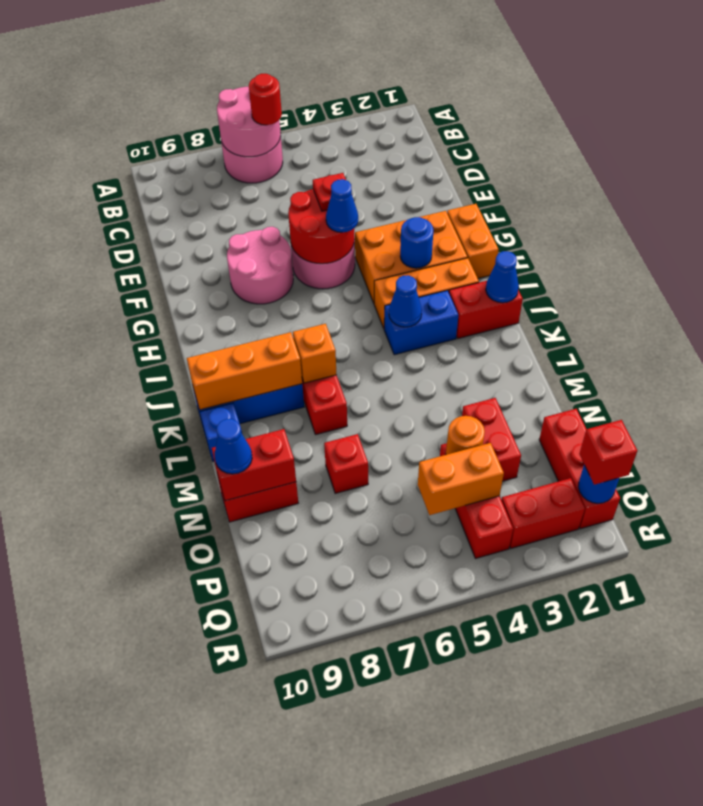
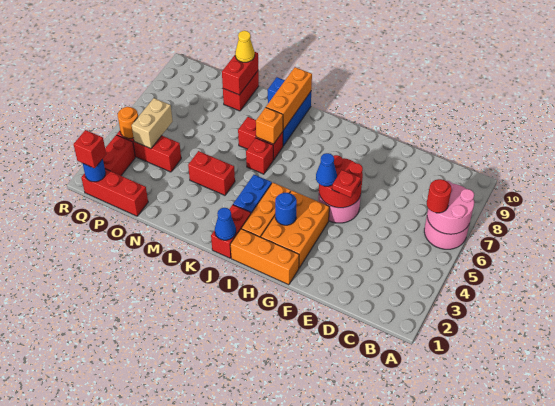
pink round brick F7:G8 level 1 -> none
orange brick G1:H1 level 1 -> orange brick G1:I1 level 1
blue cone J4 level 2 -> none
red brick N3:O3 level 1 -> red brick L4:M4 level 1
red brick N7 level 1 -> red brick K6 level 1
blue cone N10 level 3 -> yellow cone N10 level 3
orange round brick O4 level 2 -> orange round brick Q4 level 2
orange brick P4:P5 level 2 -> tan brick P4:P5 level 2

